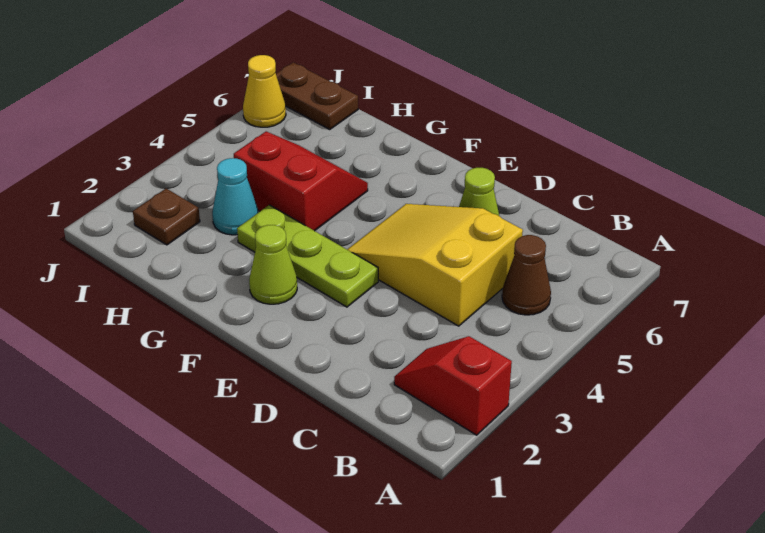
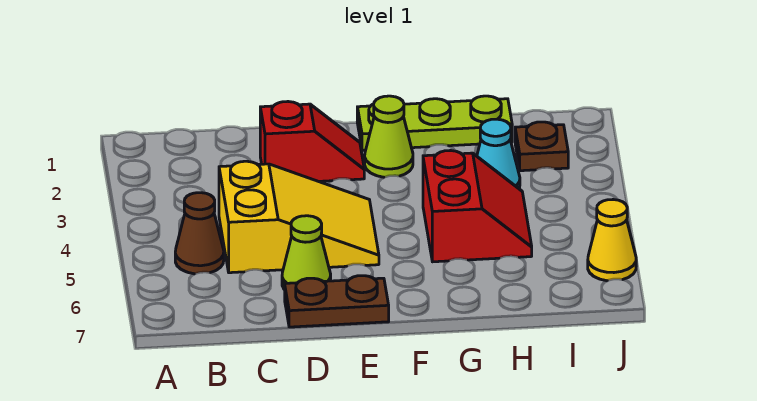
red slope A2:B2 level 1 top A -> red slope D2:E2 level 1 top D
lime plate E3:G3 level 1 -> lime plate F1:H1 level 1
red slope G4:H5 level 1 top 4 -> red slope G4:H5 level 1 top G
brown plate I7:J7 level 1 -> brown plate D7:E7 level 1

